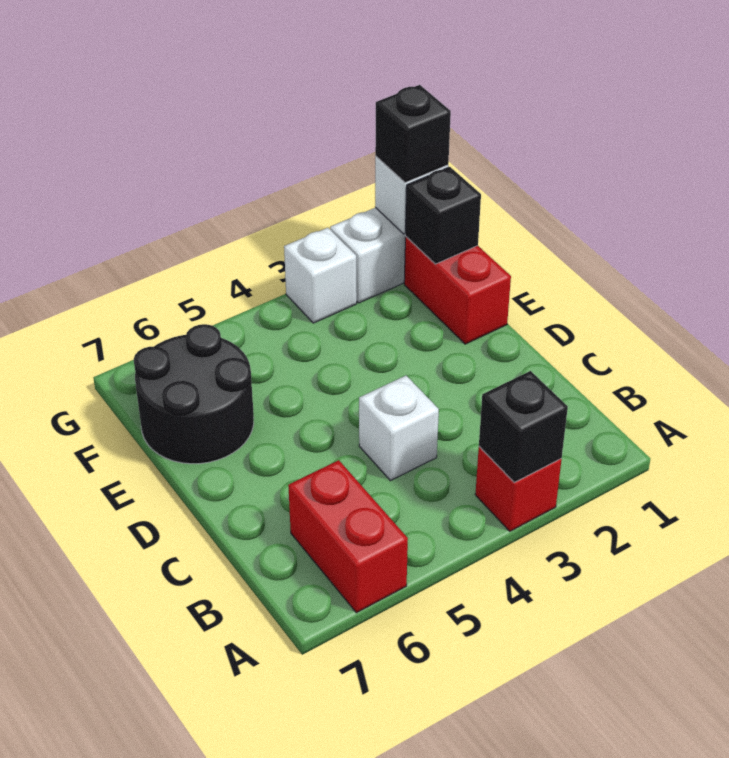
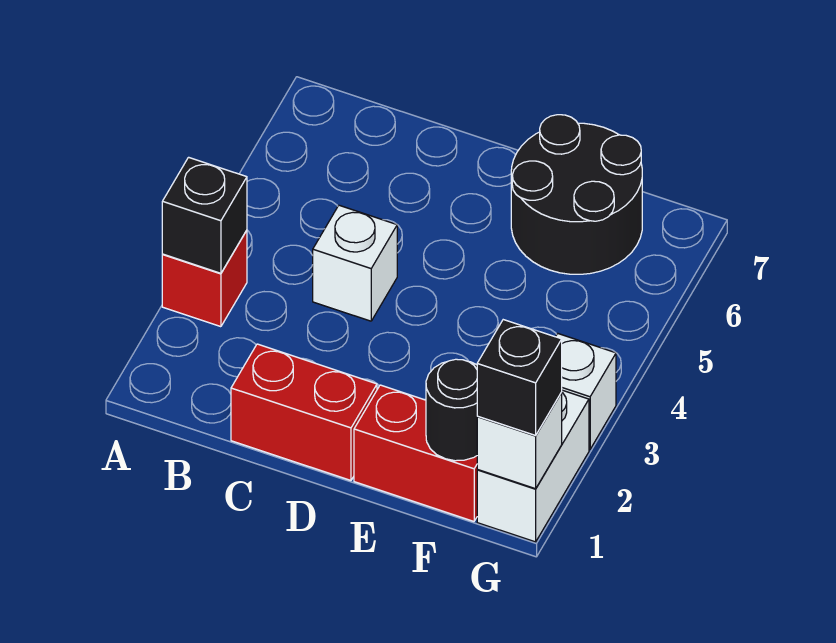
red brick A6:B6 level 1 -> red brick C1:D1 level 1
black brick F1 level 2 -> black round brick F1 level 2

